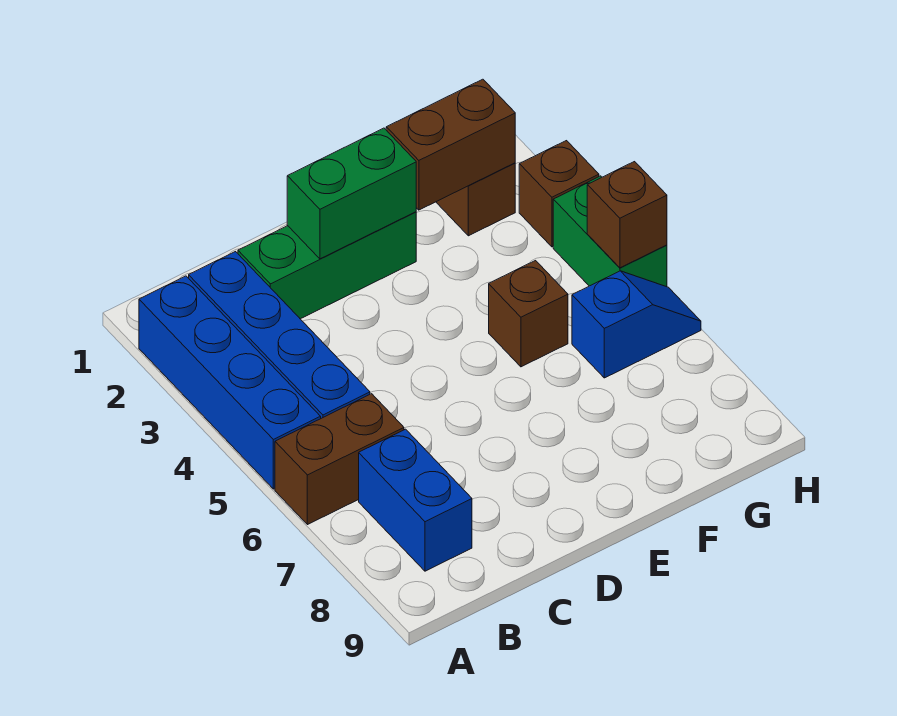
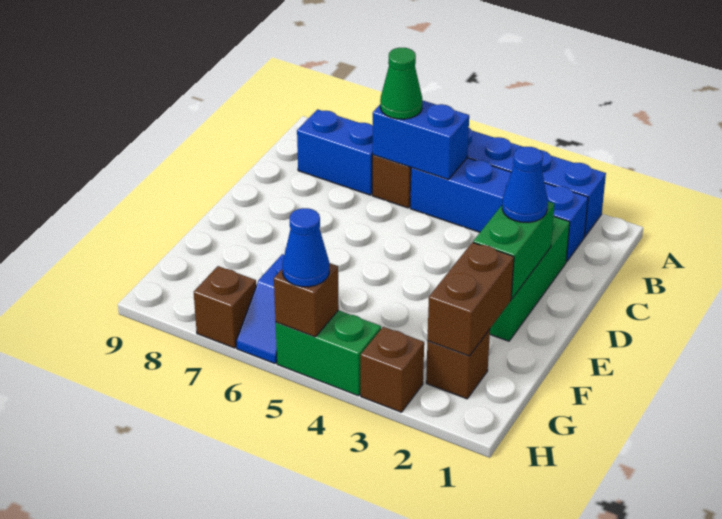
none -> blue brick B5:B6 level 2
none -> green cone B6 level 3
none -> blue cone D2 level 3
brown brick F5 level 1 -> brown brick H7 level 1
none -> blue cone H5 level 3

